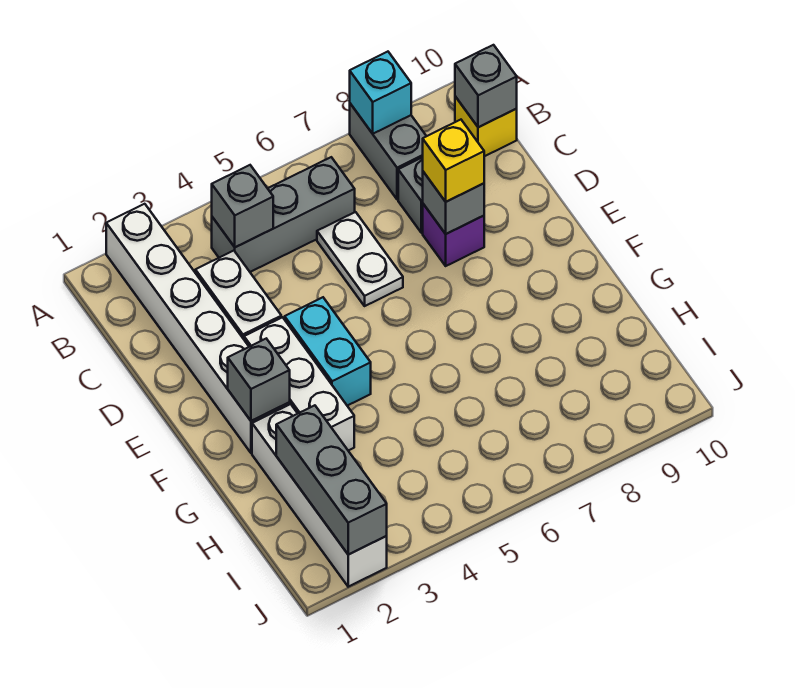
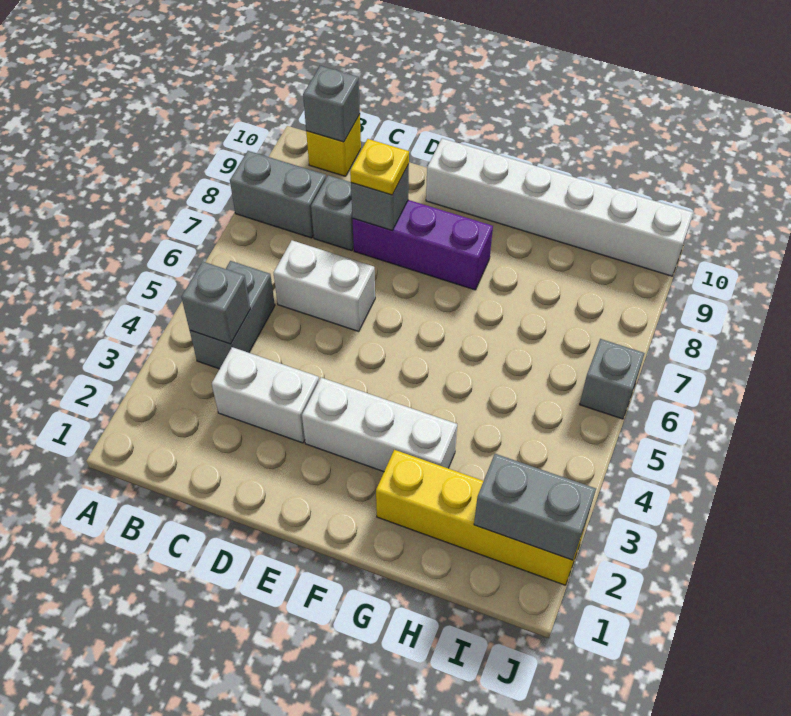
white brick A2:F2 level 1 -> white brick E10:J10 level 1
cyan brick A8 level 2 -> none
grey brick B4:B6 level 1 -> grey brick B4:B5 level 1
white plate C6:D6 level 1 -> white brick C6:D6 level 1
purple brick D8 level 1 -> purple brick D8:F8 level 1
yellow brick D8 level 3 -> yellow plate D8 level 3
cyan brick E4:F4 level 1 -> none
grey brick F2 level 2 -> grey brick J6 level 1
white brick G2:J2 level 1 -> yellow brick G2:J2 level 1
grey brick H2:J2 level 2 -> grey brick I2:J2 level 2

